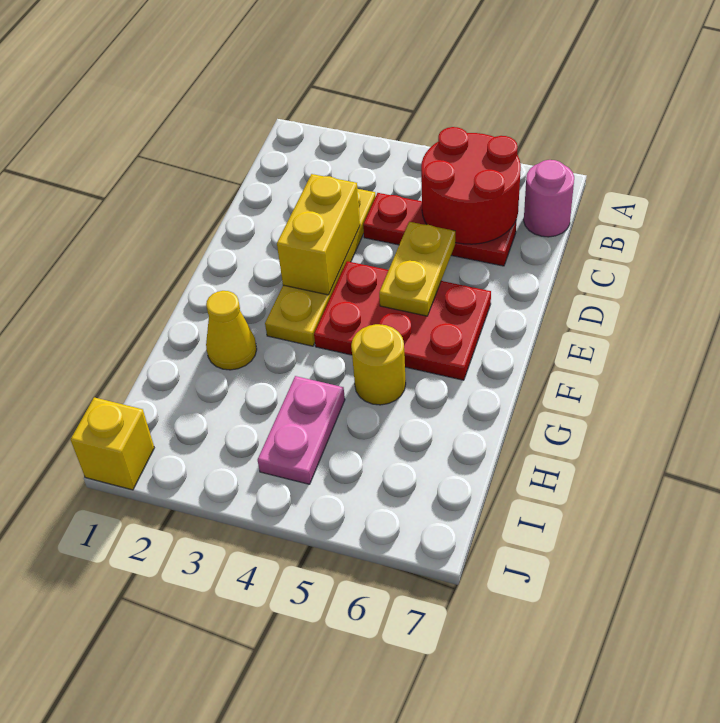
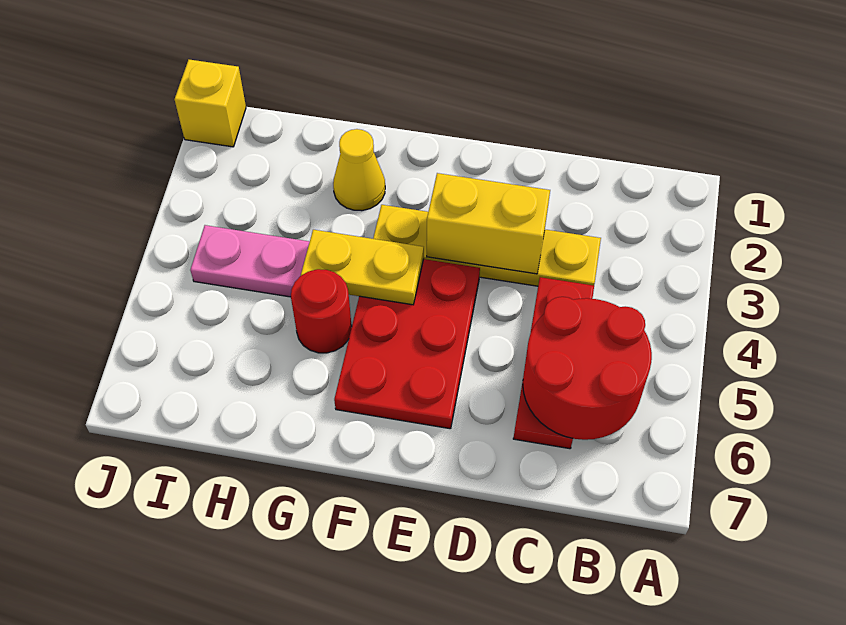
pink round brick B7 level 1 -> none
yellow plate D5:E5 level 2 -> yellow plate F4:G4 level 2
yellow round brick G5 level 1 -> red round brick G5 level 1

